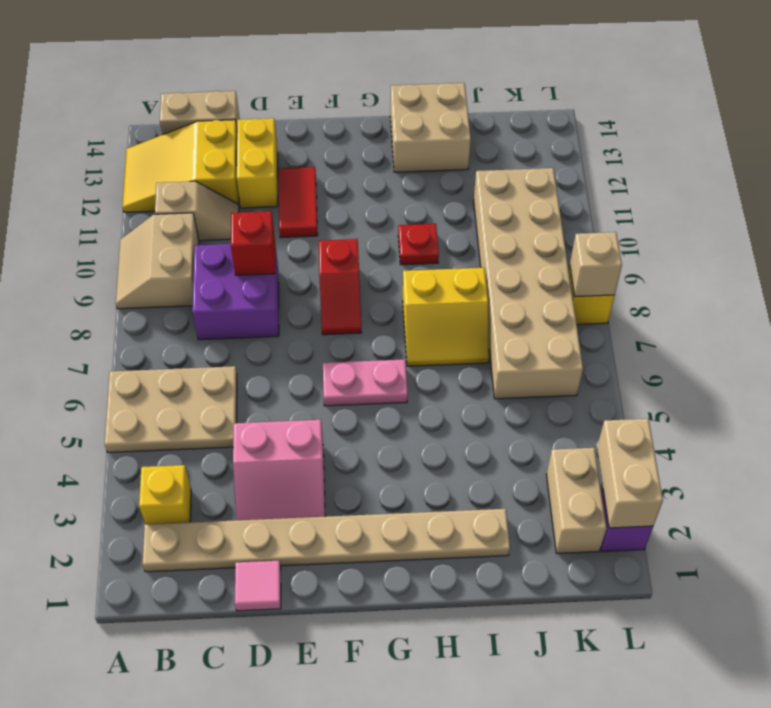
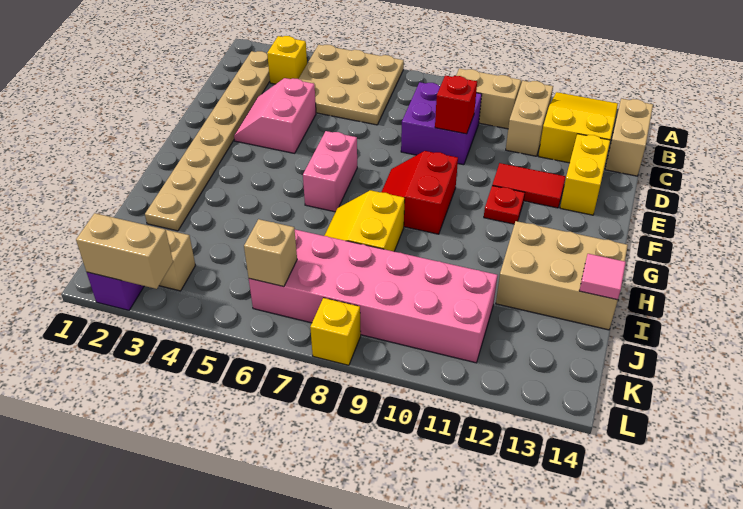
tan plate A5:C6 level 1 -> tan plate A4:C6 level 1
tan slope B11:C11 level 1 top B -> tan brick B11:C11 level 1
pink tile D1 level 1 -> pink tile I14 level 2
yellow brick D12:D13 level 1 -> yellow brick D13:E13 level 1
pink plate F6:G6 level 1 -> pink brick F6:G6 level 1
red slope F8:F9 level 1 top 9 -> red slope F8:G9 level 1 top 9
red plate H10 level 1 -> red plate F11 level 1
tan brick H13:I14 level 1 -> tan brick H12:I14 level 1
tan brick J6:K11 level 1 -> pink brick J6:K11 level 1
tan brick L8 level 2 -> tan brick K6 level 2

